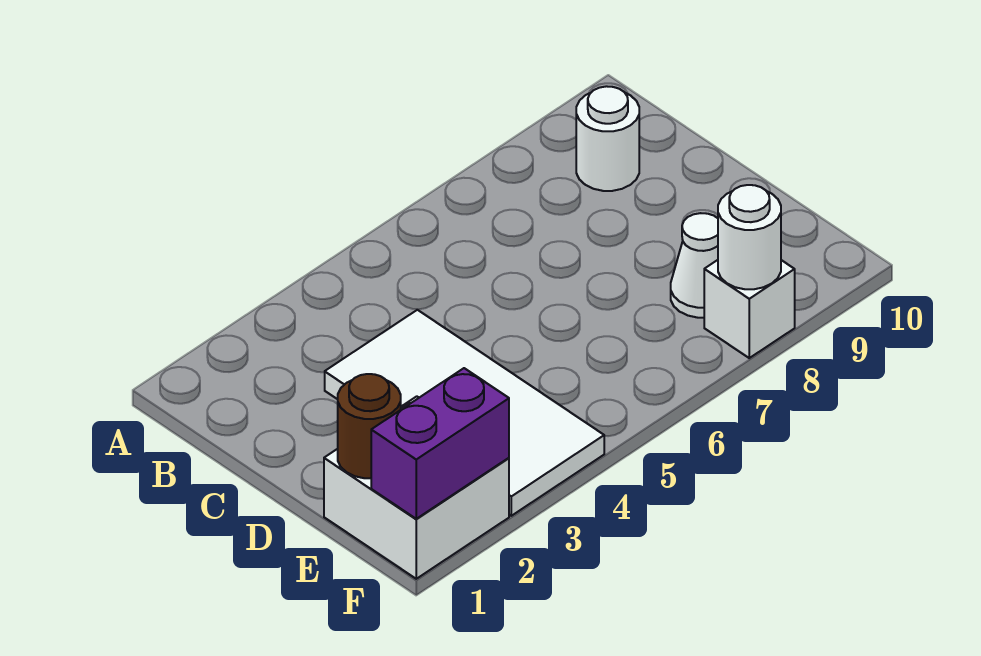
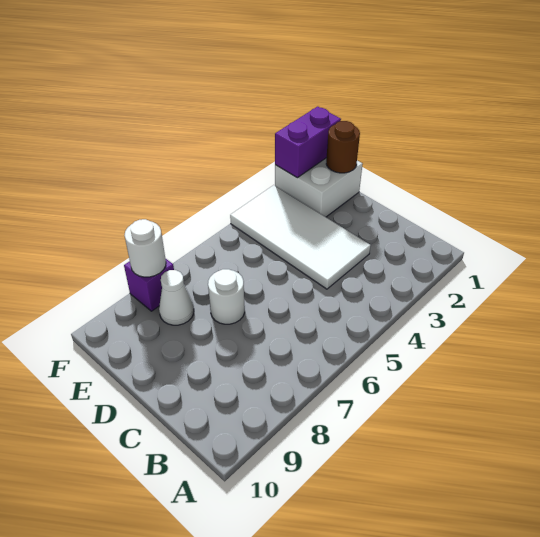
white round brick B9 level 1 -> white round brick D7 level 1
white brick F8 level 1 -> purple brick F8 level 1

